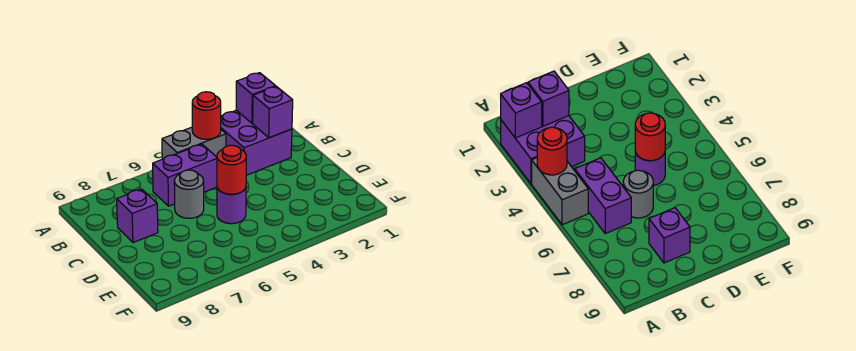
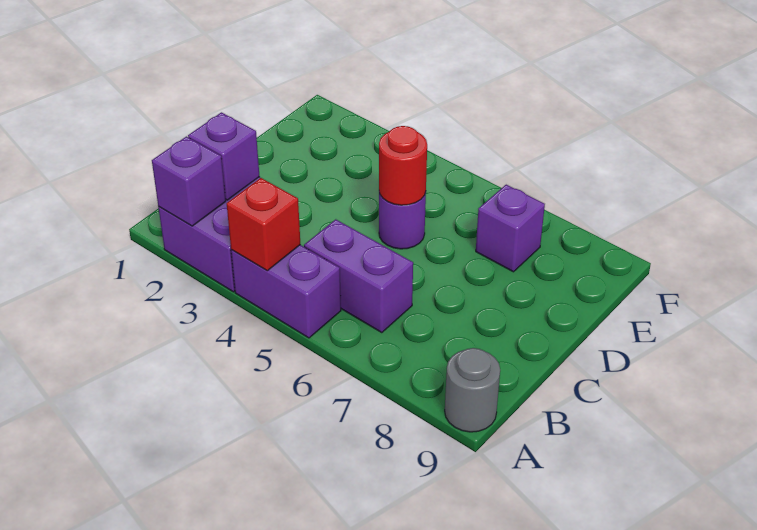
grey brick A4:A5 level 1 -> purple brick A4:A5 level 1
red round brick A4 level 2 -> red brick A4 level 2
grey round brick C6 level 1 -> grey round brick A9 level 1
purple brick C8 level 1 -> purple brick E7 level 1

